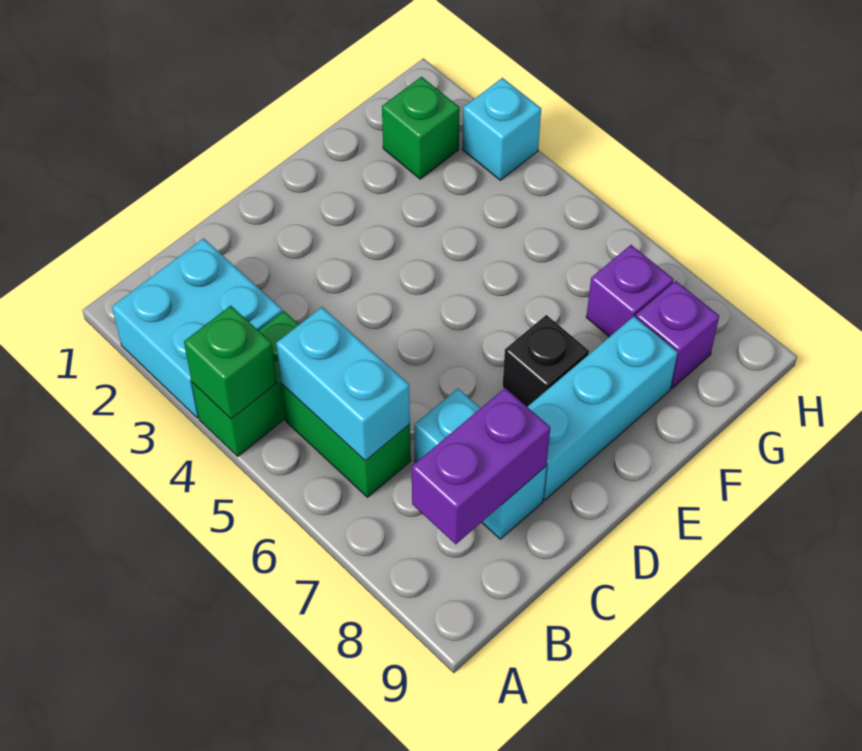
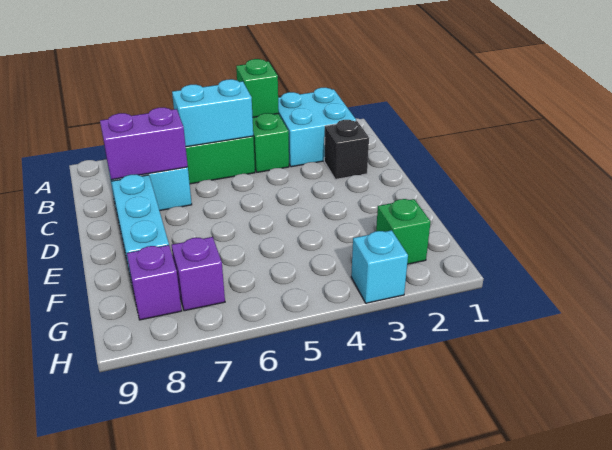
purple brick B8:C8 level 2 -> purple brick C7:C8 level 2
black brick E7 level 1 -> black brick C2 level 1

